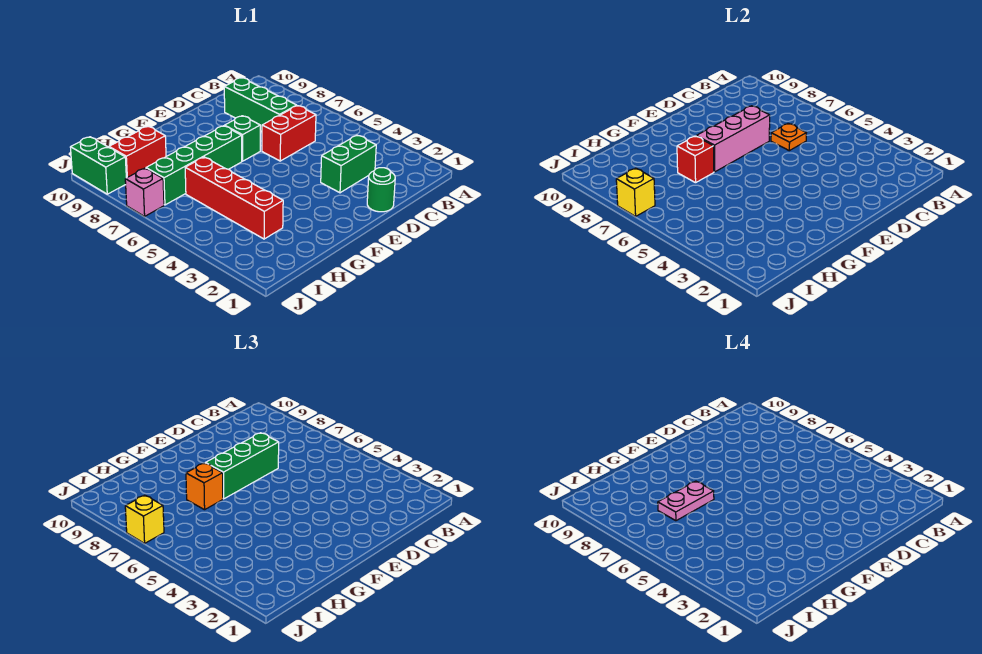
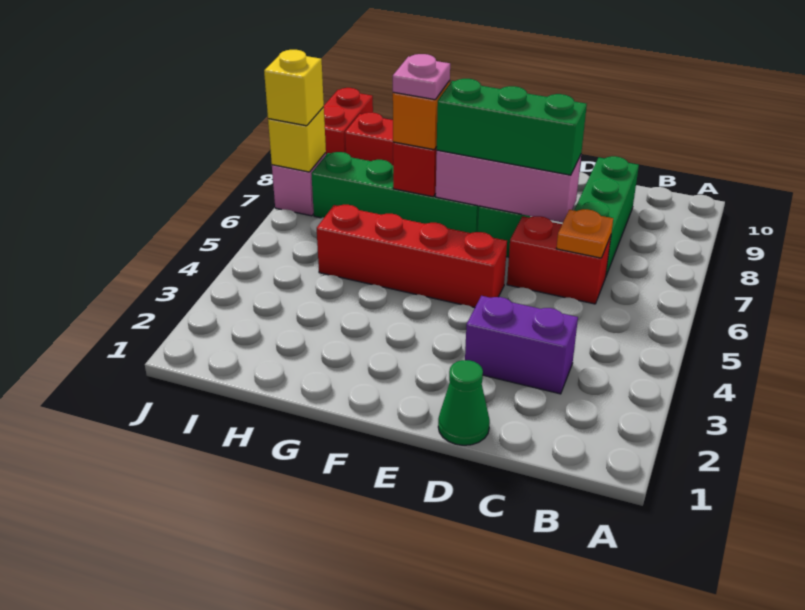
green brick C3:D3 level 1 -> purple brick C3:D3 level 1
green round brick D1 level 1 -> green cone D1 level 1
pink plate G7:H7 level 4 -> pink plate G7 level 4
red brick H3:H6 level 1 -> red brick E5:H5 level 1
green brick J9:J10 level 1 -> red brick J9:J10 level 1

